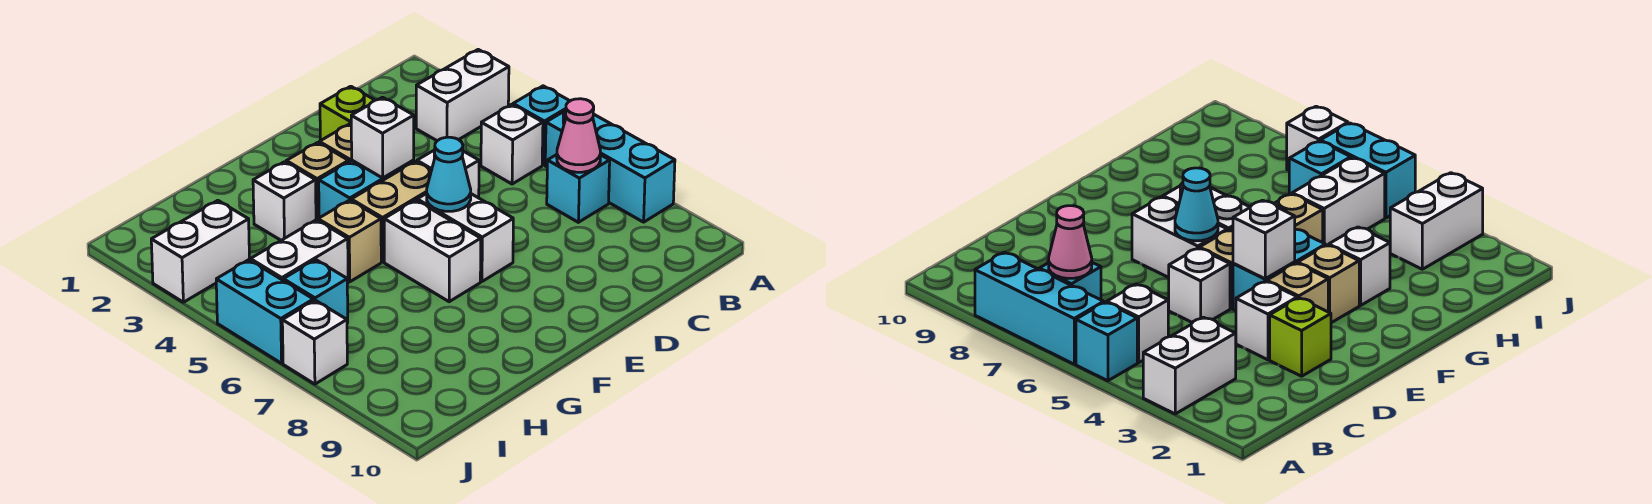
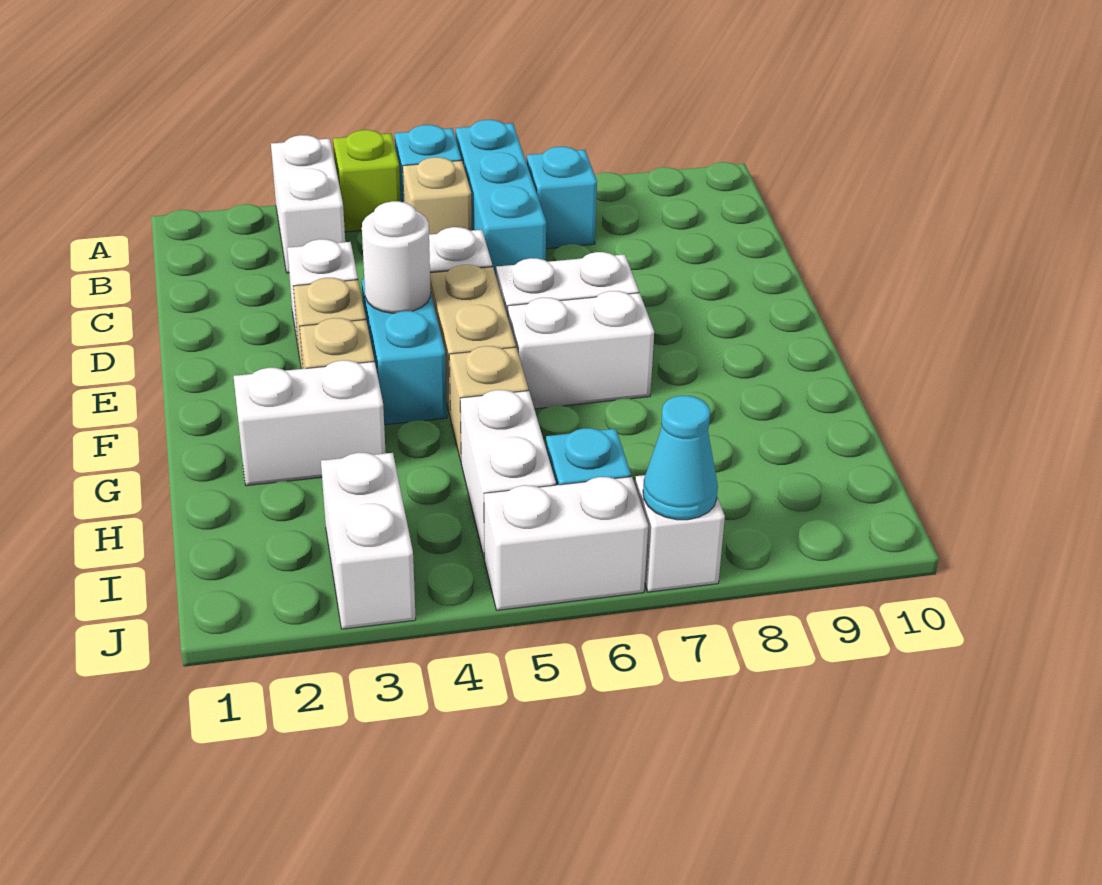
cyan brick A6:A8 level 1 -> cyan brick A6:C6 level 1
white brick B5 level 1 -> tan brick B5 level 1
pink cone B7 level 2 -> none
lime brick D2 level 1 -> lime brick A4 level 1
white brick E4 level 2 -> white round brick E4 level 2
cyan cone E6 level 2 -> cyan cone J7 level 2
white brick G3 level 1 -> white brick G2:G3 level 1
cyan brick J5:J6 level 1 -> white brick J5:J6 level 1

